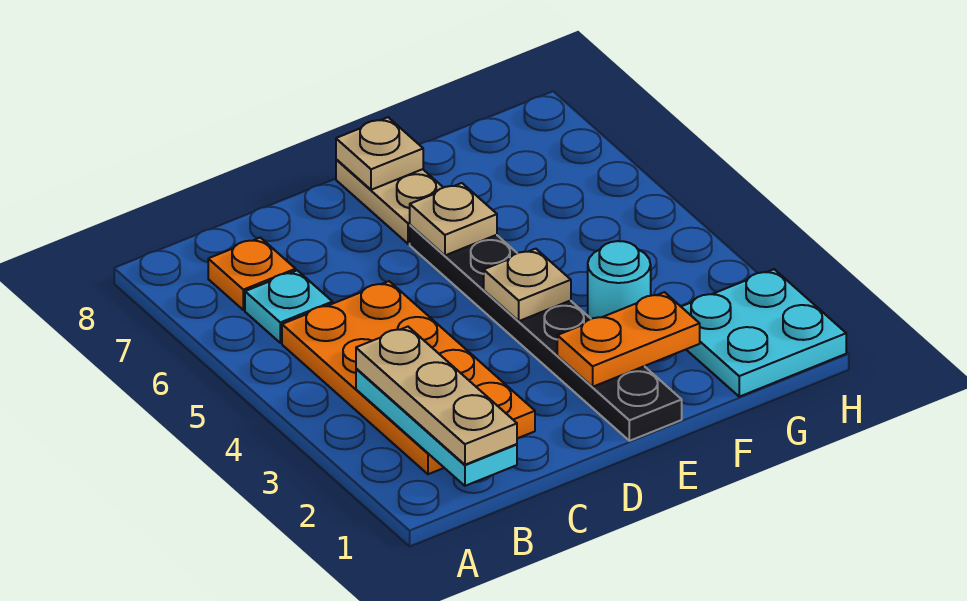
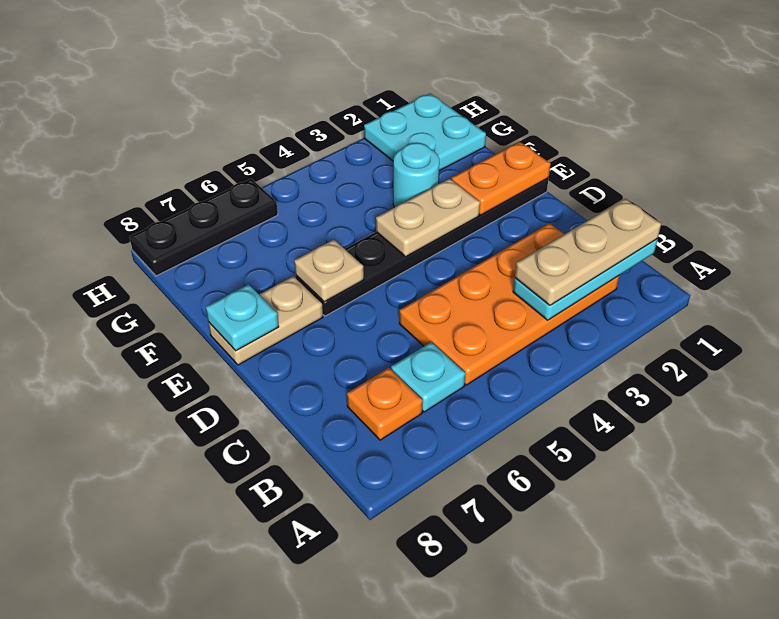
orange plate E2:F2 level 2 -> orange plate E1:E2 level 2
tan plate E4 level 2 -> tan plate E3:E4 level 2
tan plate E8 level 2 -> cyan plate E8 level 2
none -> black plate H6:H8 level 1

